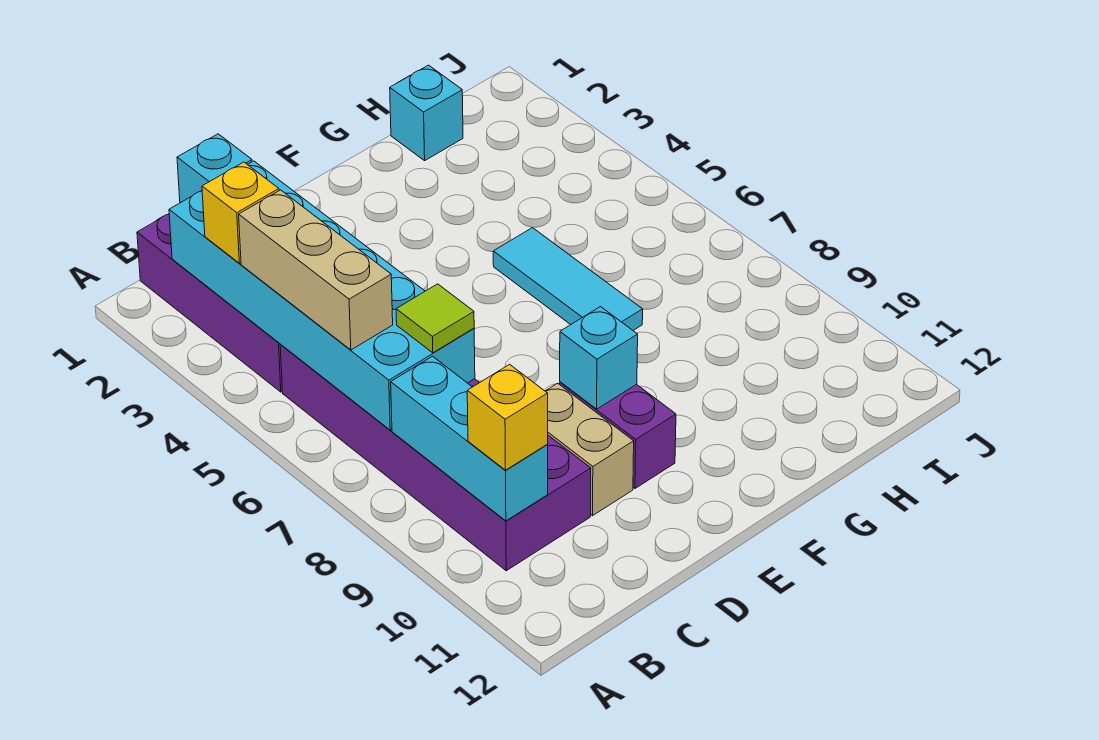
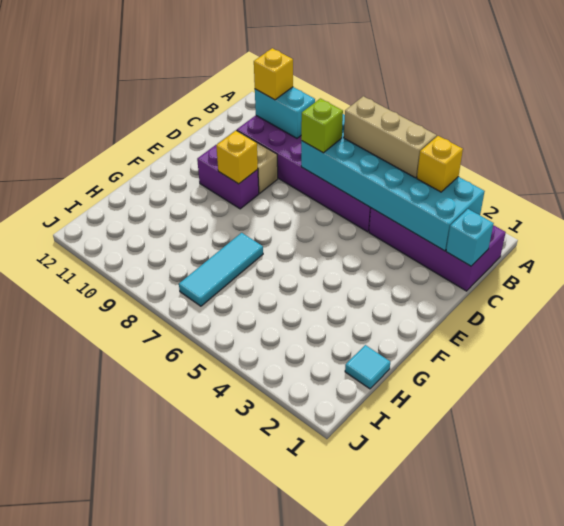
cyan brick B8:B10 level 2 -> cyan brick B9:B10 level 2
lime tile C7 level 3 -> lime brick C7 level 3
cyan brick E9 level 2 -> yellow brick E9 level 2
cyan tile G5:G7 level 1 -> cyan tile G7:I7 level 1
cyan brick H1 level 1 -> cyan tile H1 level 1

